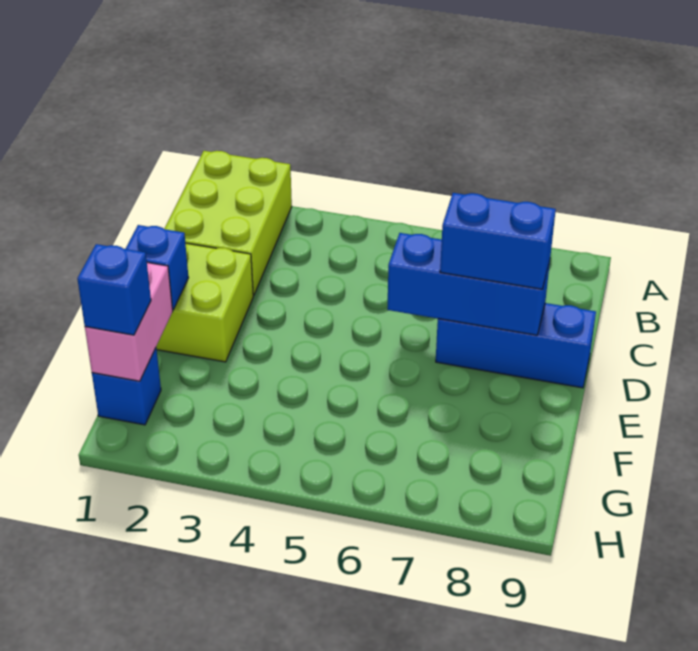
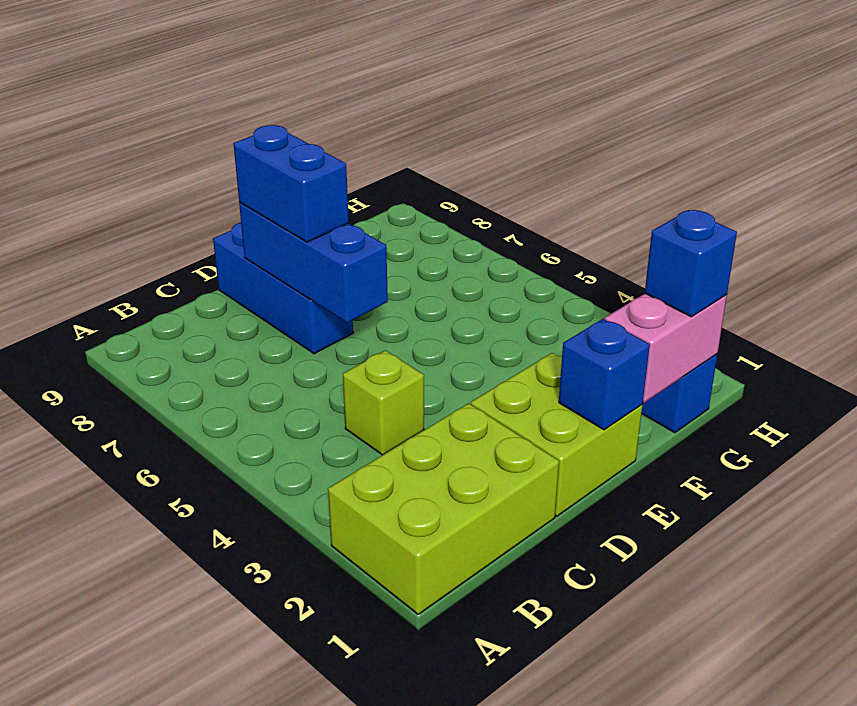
none -> lime brick C4 level 1

